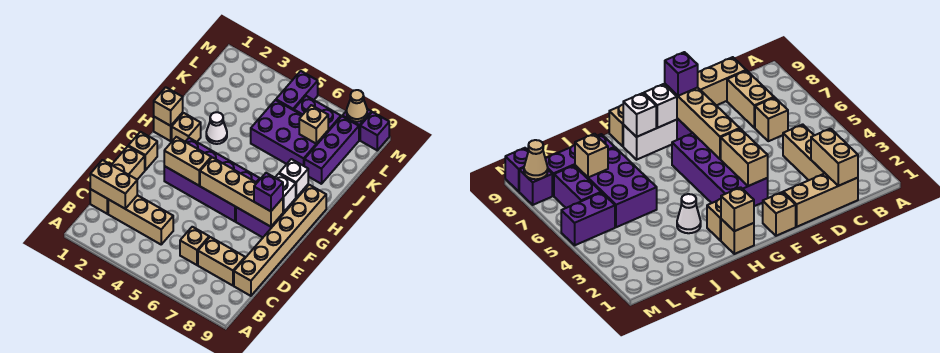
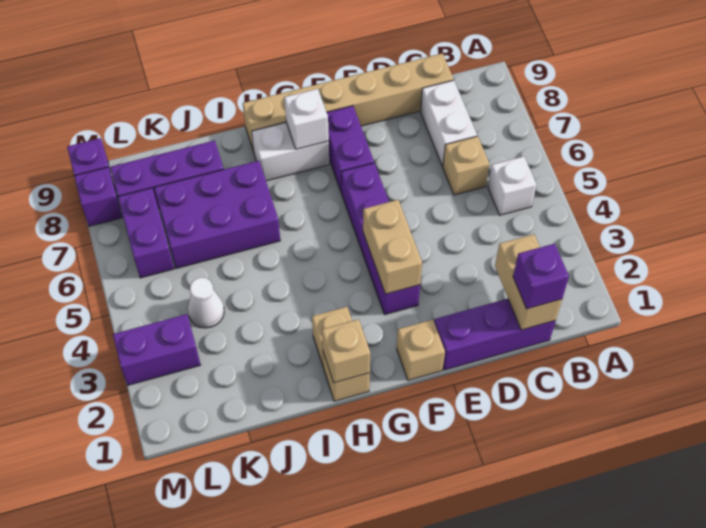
tan brick C1:E1 level 1 -> purple brick C1:E1 level 1
tan brick C2:C4 level 1 -> none
tan brick C7:C8 level 1 -> white brick C7:C8 level 1
purple brick F3:G6 level 1 -> purple brick F3:F6 level 1
tan brick F5:F8 level 2 -> none
purple brick F8 level 3 -> purple brick C1 level 3
white brick H8 level 2 -> white brick B5 level 1
white cone I3 level 1 -> white cone K4 level 1
purple brick J5:K7 level 1 -> purple brick I6:K7 level 1
tan brick K7 level 2 -> none
purple brick L5:M5 level 1 -> purple brick L3:M3 level 1
tan cone M8 level 2 -> none

